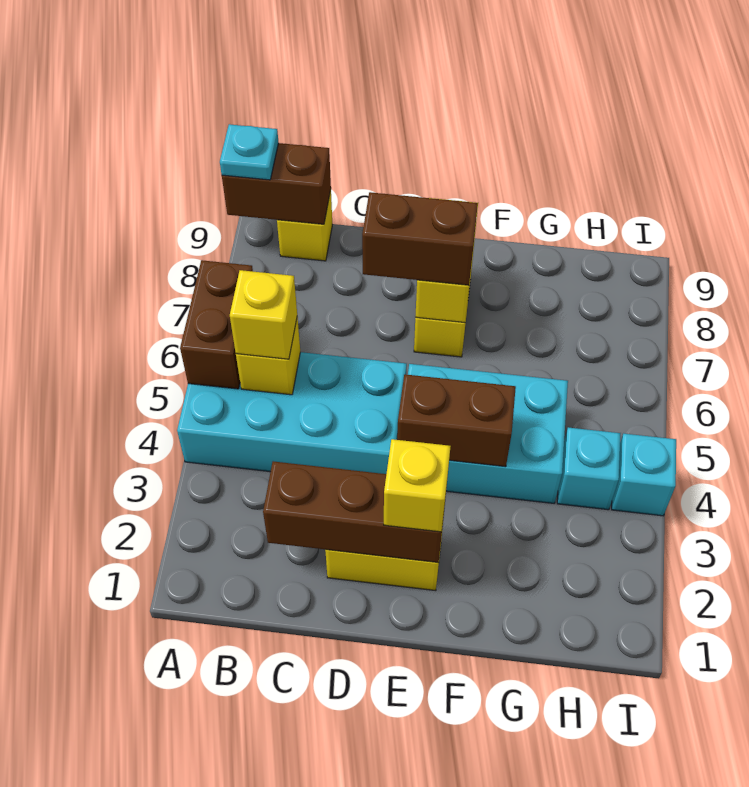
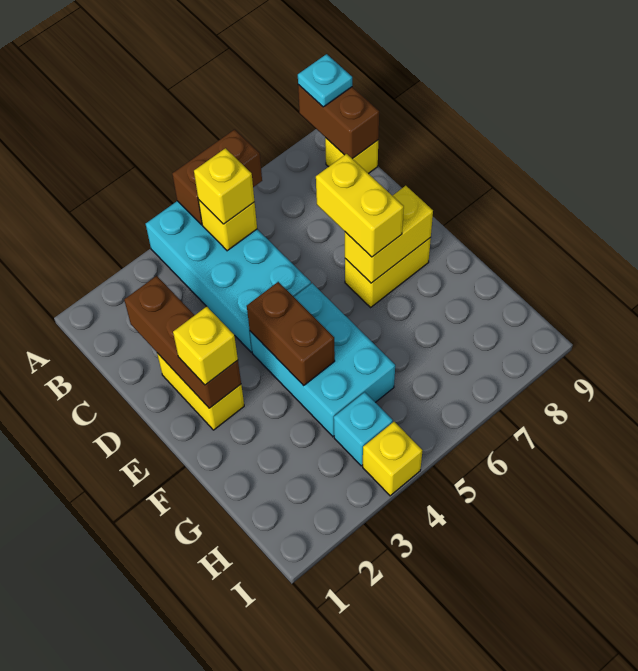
brown brick D7:E7 level 3 -> yellow brick D7:E7 level 3
cyan brick I4 level 1 -> yellow brick I4 level 1

